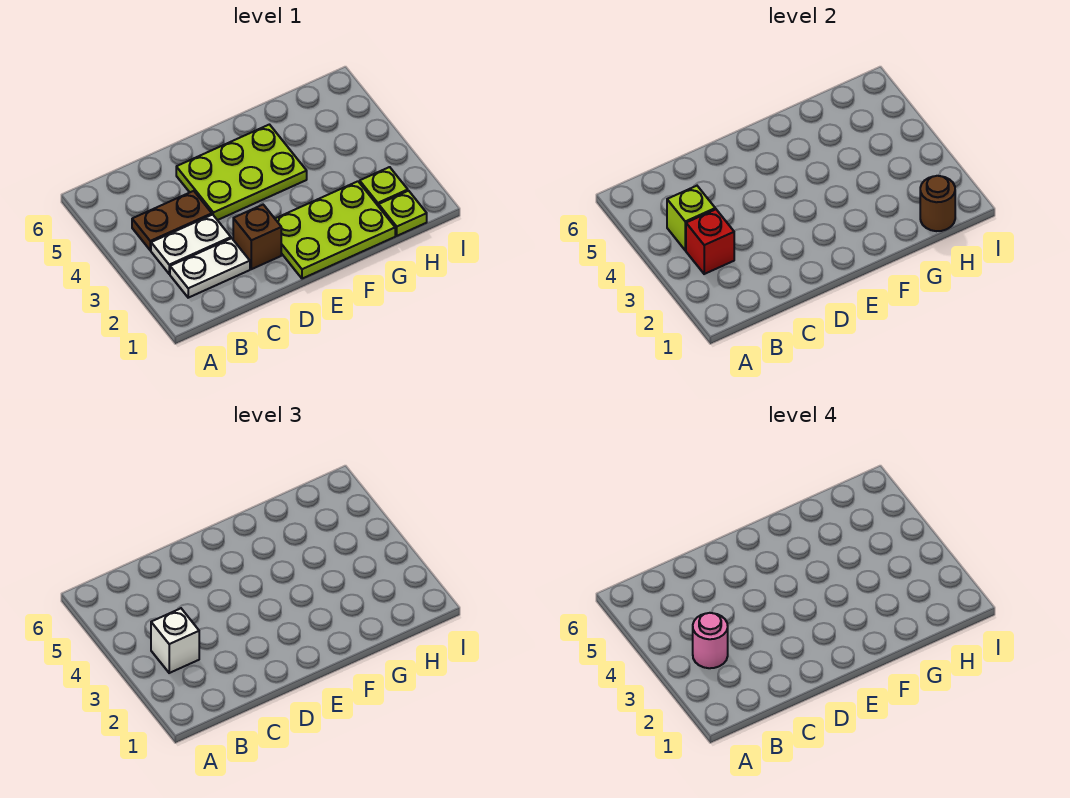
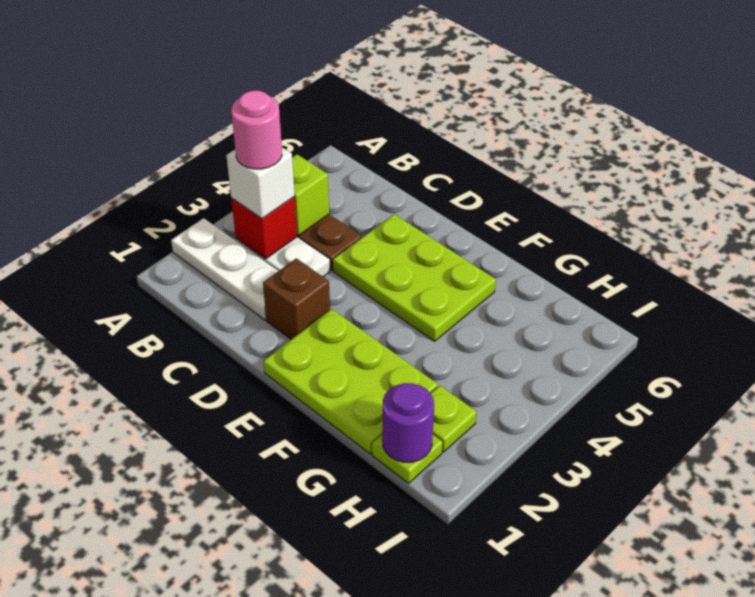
white plate B2:C2 level 1 -> white plate A2:C2 level 1
brown round brick H1 level 2 -> purple round brick H1 level 2

